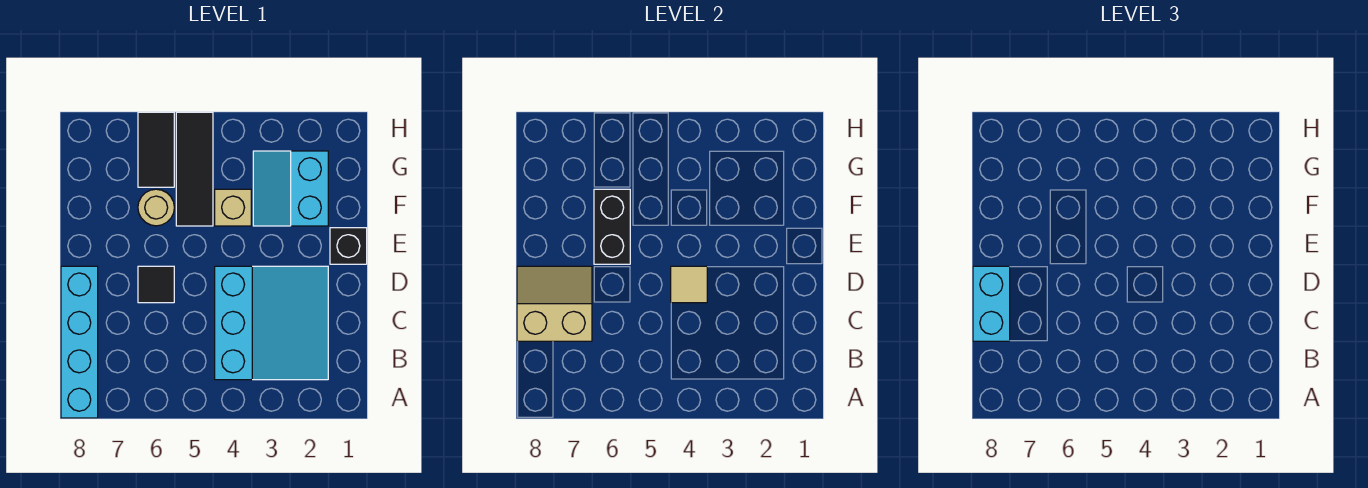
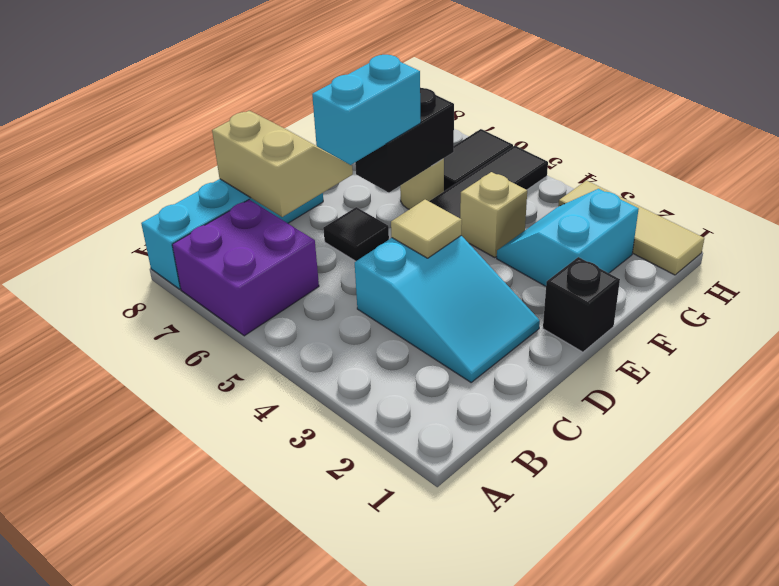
none -> purple brick A6:B7 level 1
cyan slope B2:D4 level 1 top 4 -> cyan slope C2:D4 level 1 top 4
cyan brick C8:D8 level 3 -> cyan brick D6:E6 level 3
none -> tan tile H1:H3 level 1

